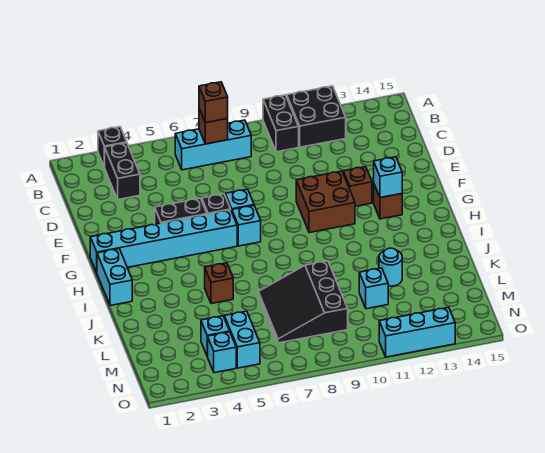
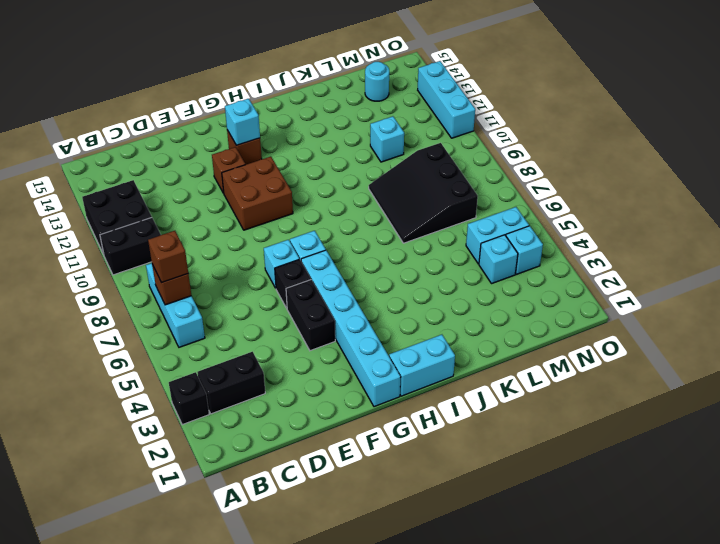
brown brick J5 level 1 -> none
black slope K7:M9 level 1 top 9 -> black slope K7:M9 level 1 top M
cyan round brick K12 level 1 -> cyan round brick M14 level 1

